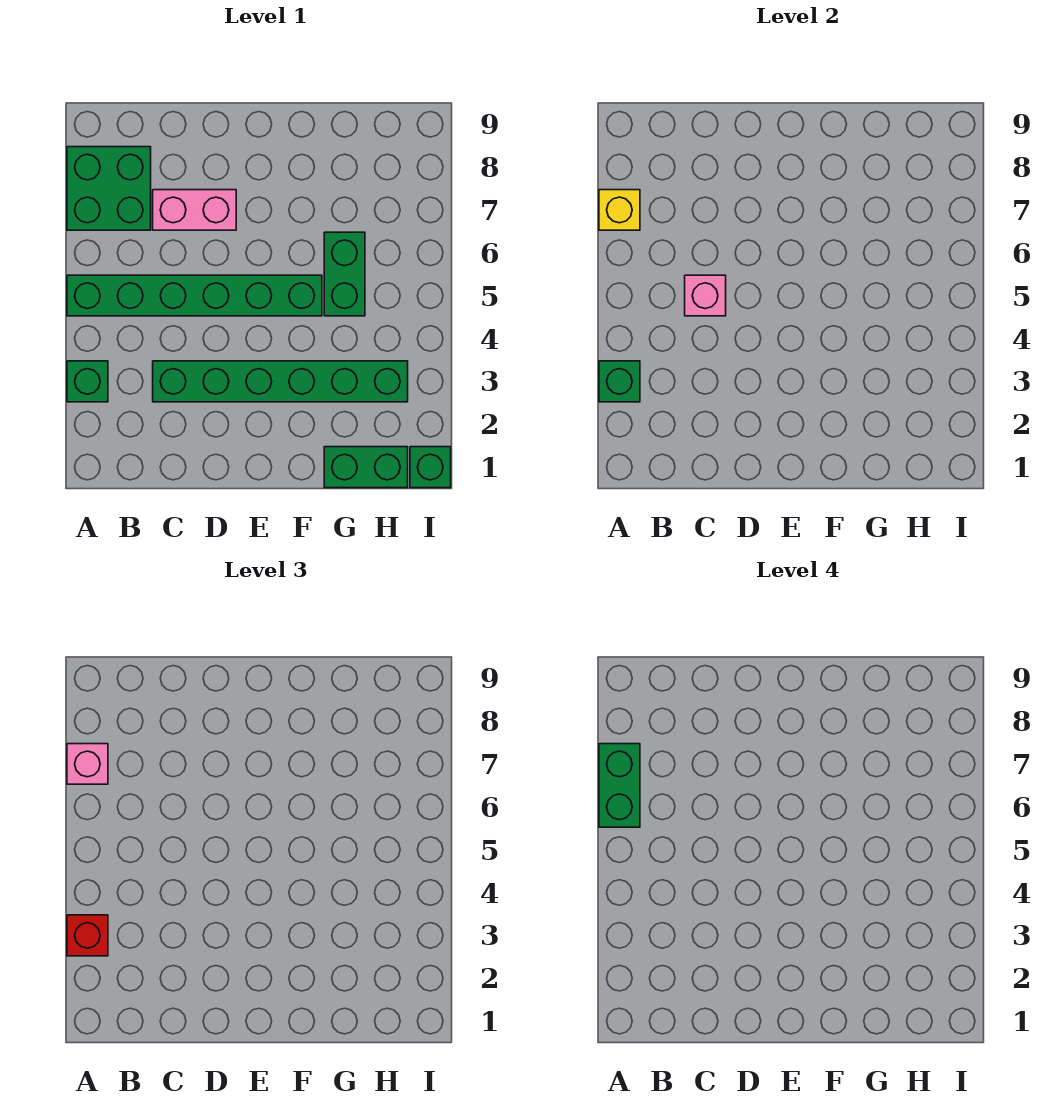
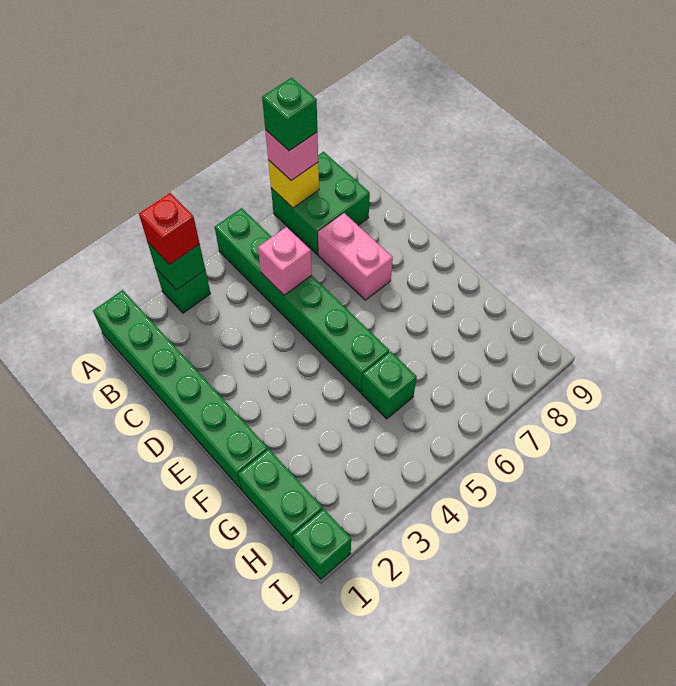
green brick A6:A7 level 4 -> green brick A7 level 4
green brick C3:H3 level 1 -> green brick A1:F1 level 1
green brick G5:G6 level 1 -> green brick G5 level 1

